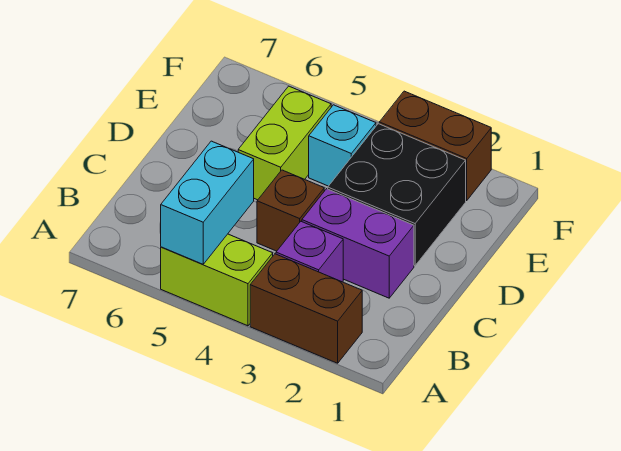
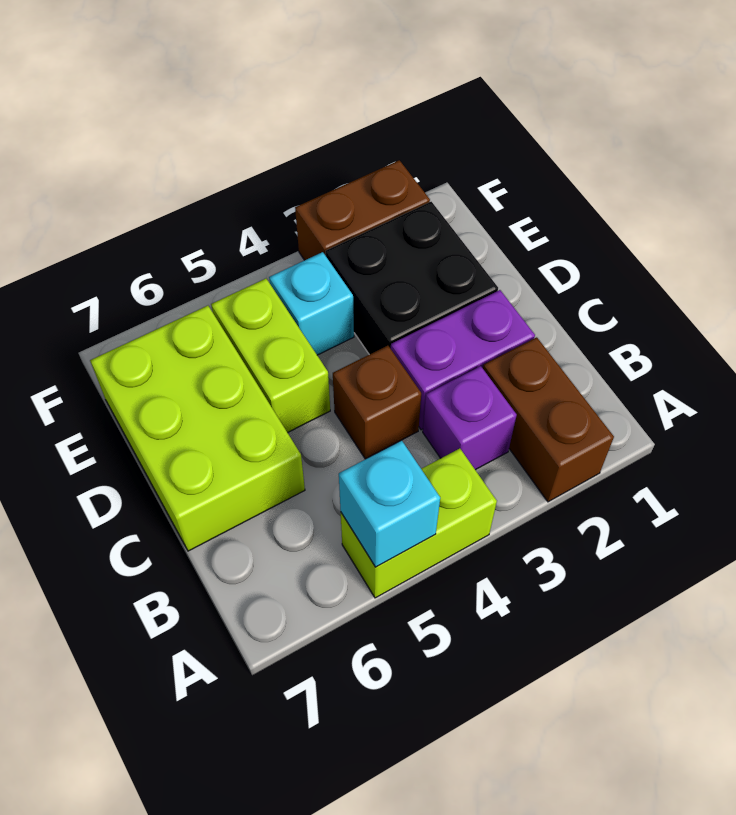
brown brick A2:A3 level 1 -> brown brick A2:B2 level 1
cyan brick A5:B5 level 2 -> cyan brick A5 level 2
none -> lime brick C6:E7 level 1

